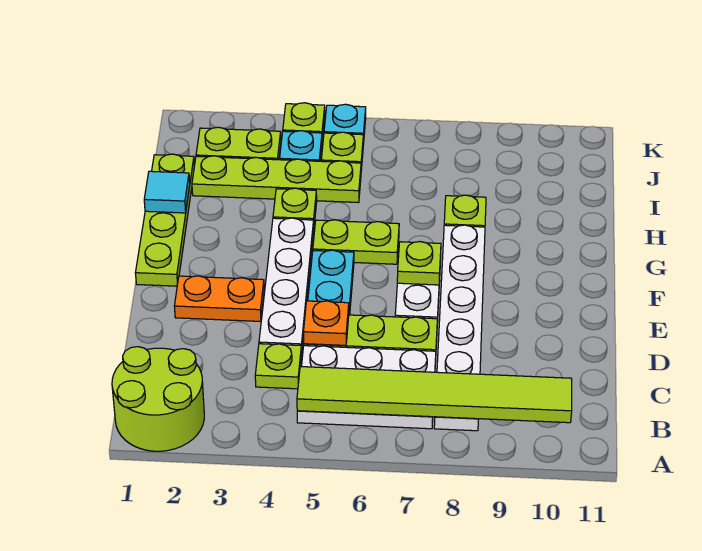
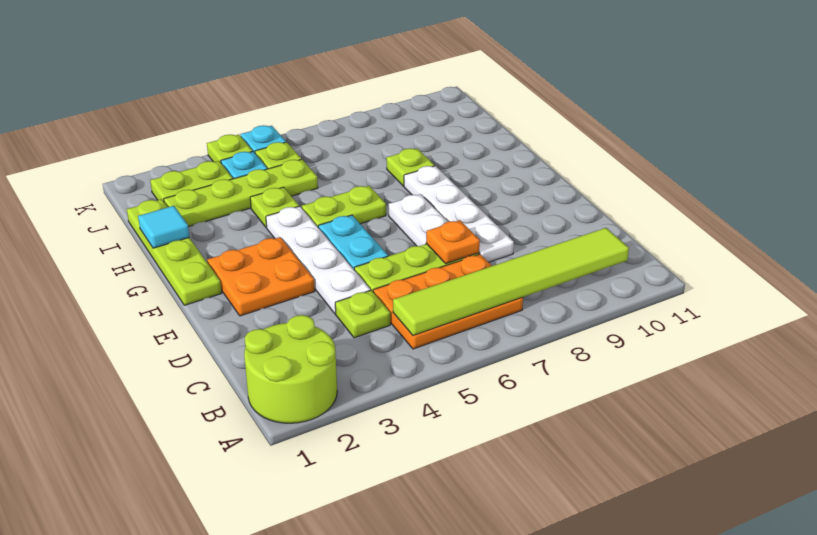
white plate B5:C7 level 1 -> orange plate B5:C7 level 1
white plate B8:G8 level 1 -> white plate D8:G8 level 1
orange plate D5 level 2 -> orange plate D7 level 2
orange plate E2:E3 level 1 -> orange plate E2:F3 level 1
lime plate F7 level 2 -> none

